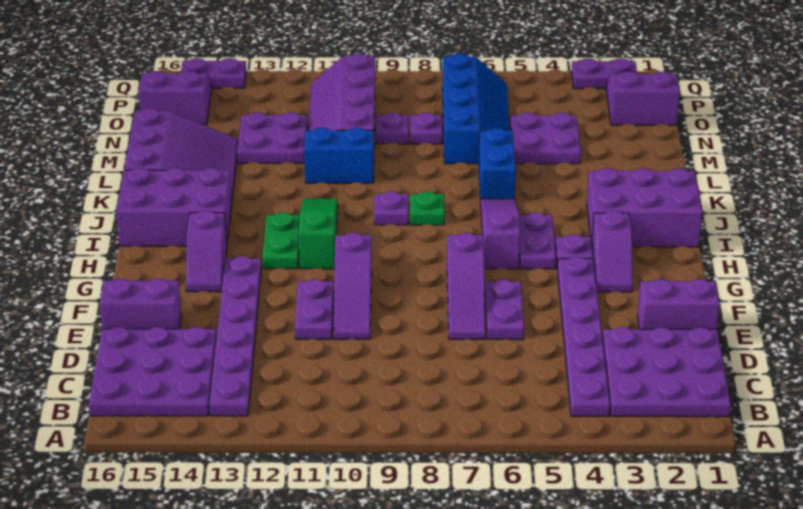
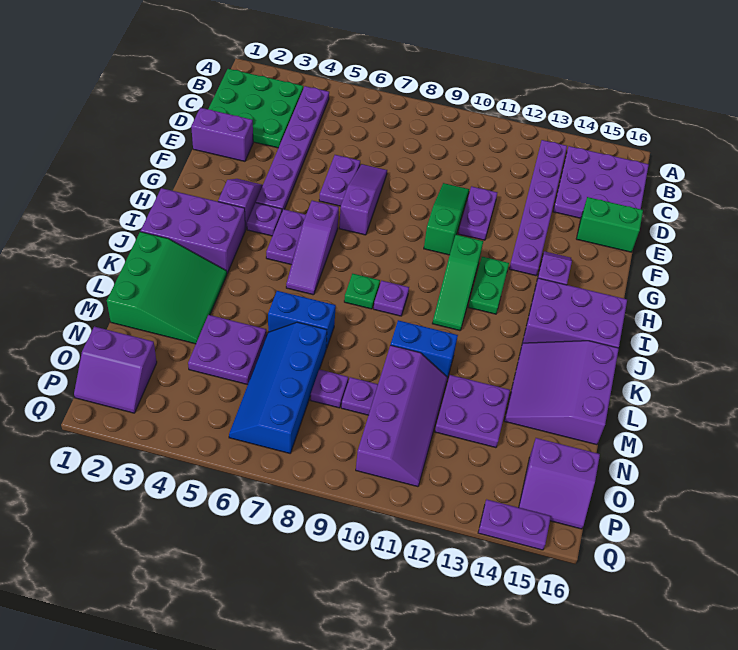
purple plate B1:D3 level 1 -> green plate B1:D3 level 1
purple slope E10:G10 level 1 top G -> green slope E10:G10 level 1 top G
purple brick E15:E16 level 1 -> green brick E15:E16 level 1
none -> green slope K1:M3 level 1 top 1
blue brick K6:L6 level 1 -> blue brick L6:L7 level 1
purple plate Q2:Q3 level 1 -> none

